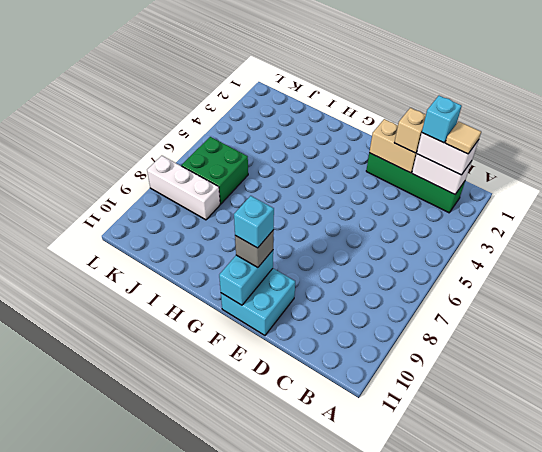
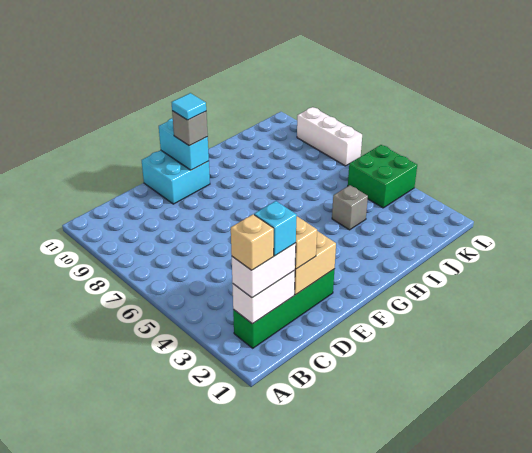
tan tile B2 level 4 -> tan brick B2 level 4
cyan brick F10 level 4 -> cyan tile F10 level 4
none -> grey brick I4 level 1
green brick J6:K7 level 1 -> green brick K4:L5 level 1
white brick J8:L8 level 1 -> white brick L7:L9 level 1

